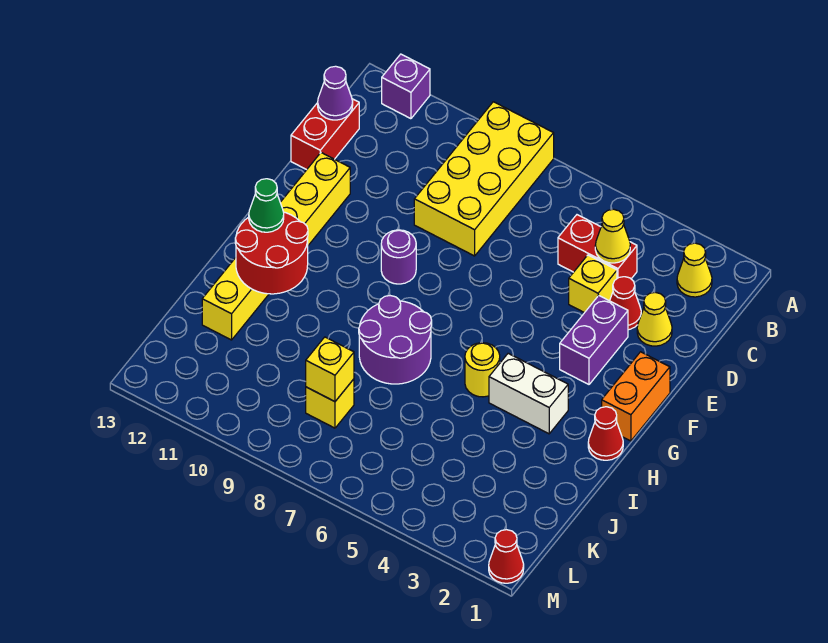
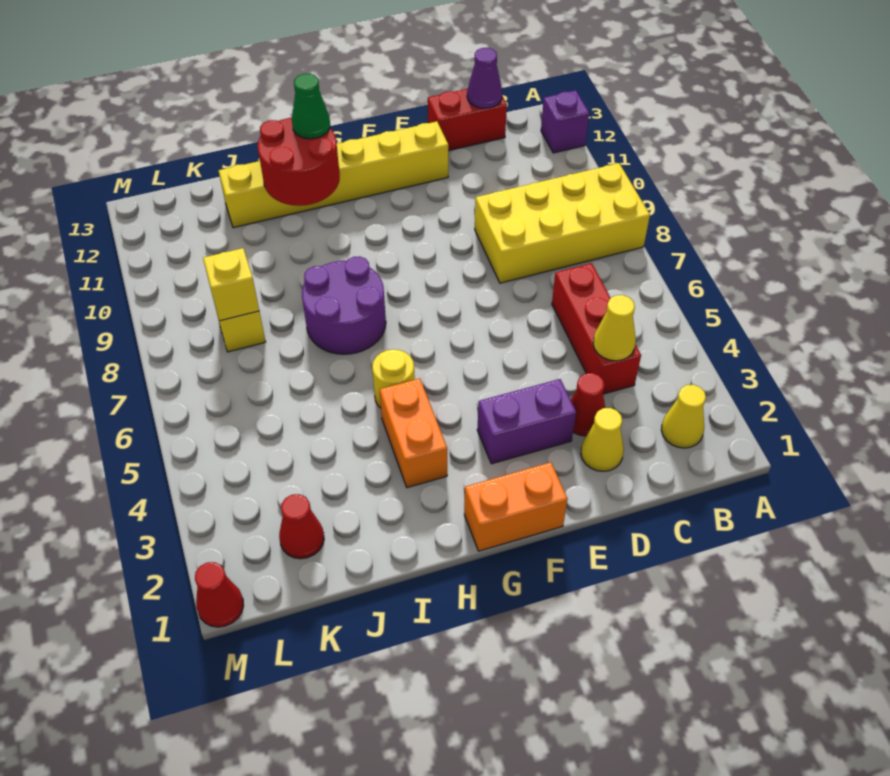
red brick C4:C5 level 1 -> red brick C4:C6 level 1
yellow brick D4 level 1 -> none
purple round brick F9 level 1 -> none
red cone H1 level 1 -> red cone K2 level 1
white brick H3:H4 level 1 -> orange brick H3:H4 level 1

